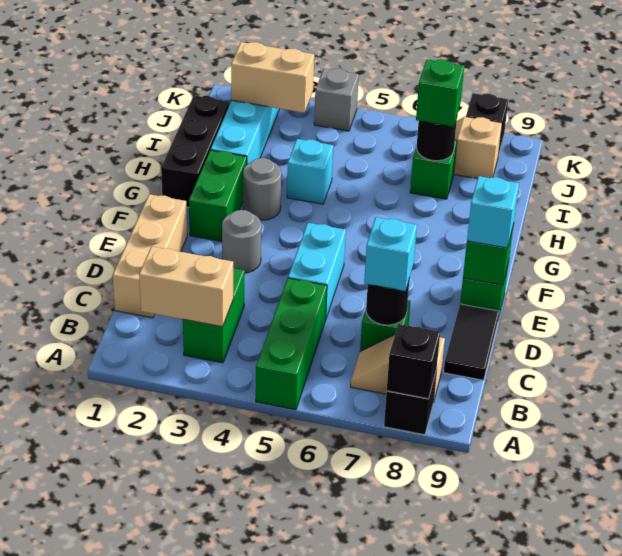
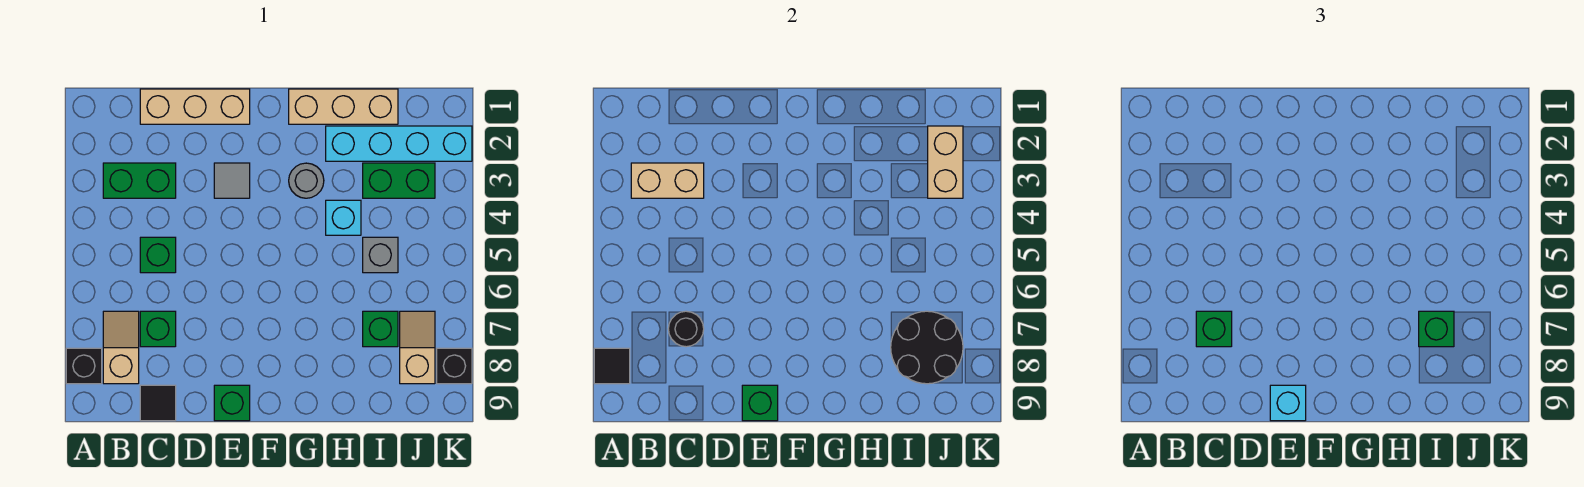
green brick A5:C5 level 1 -> green brick C5 level 1
black brick A8 level 2 -> black tile A8 level 2
tan brick B2:B3 level 2 -> tan brick B3:C3 level 2
cyan brick C7 level 3 -> green brick C7 level 3
black tile C9:D9 level 1 -> black tile C9 level 1
cyan brick D5:E5 level 1 -> none
grey round brick E3 level 1 -> grey tile E3 level 1
green brick F2:G2 level 1 -> green brick I3:J3 level 1
black brick G1:I1 level 1 -> tan brick G1:I1 level 1
black round brick I7 level 2 -> black round brick I7:J8 level 2
grey brick K4 level 1 -> grey brick I5 level 1

